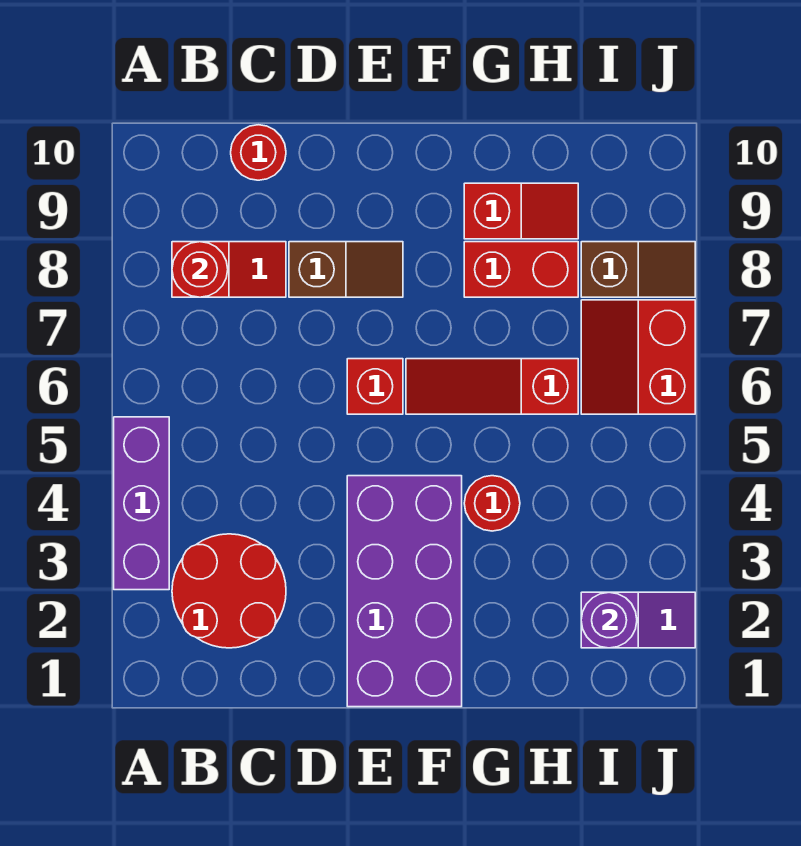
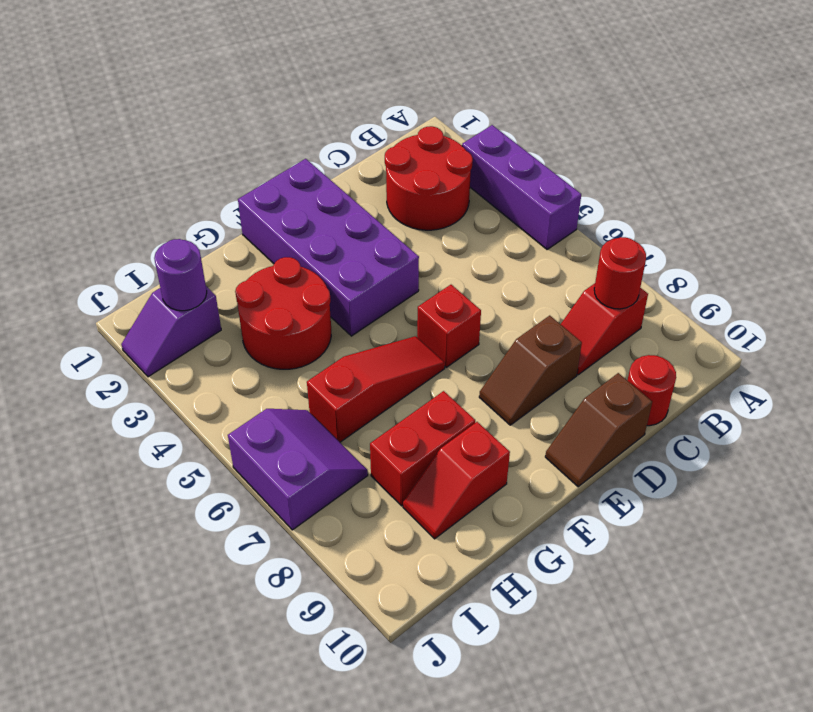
red round brick G4 level 1 -> red round brick G3:H4 level 1
red slope I6:J7 level 1 top J -> purple slope I6:J7 level 1 top J
brown slope I8:J8 level 1 top I -> brown slope D10:E10 level 1 top D

